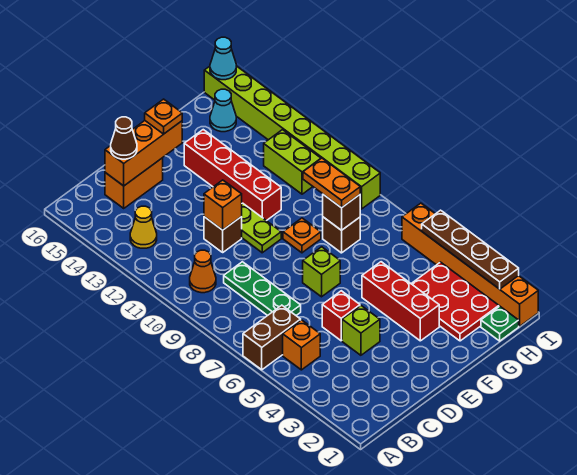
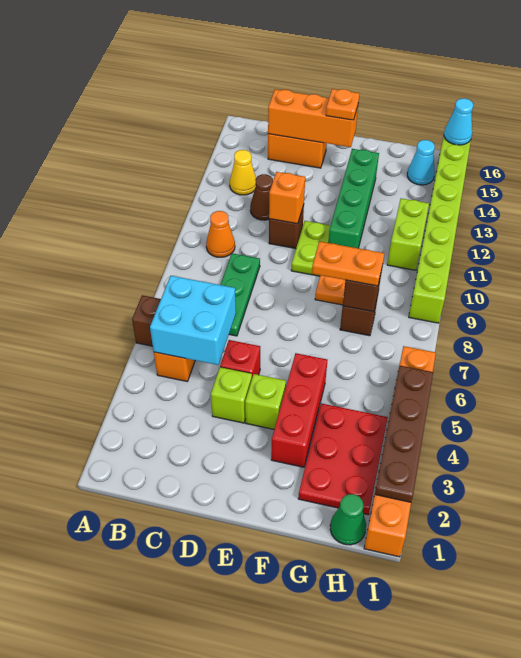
none -> cyan brick B5:C6 level 2
brown cone C15 level 3 -> brown cone C12 level 1
lime brick E7 level 1 -> lime brick E4 level 1
red brick F11:F14 level 1 -> green brick F11:F14 level 1
orange plate G8:G9 level 3 -> orange plate F8:G8 level 3
green plate H1 level 1 -> green cone H1 level 1

